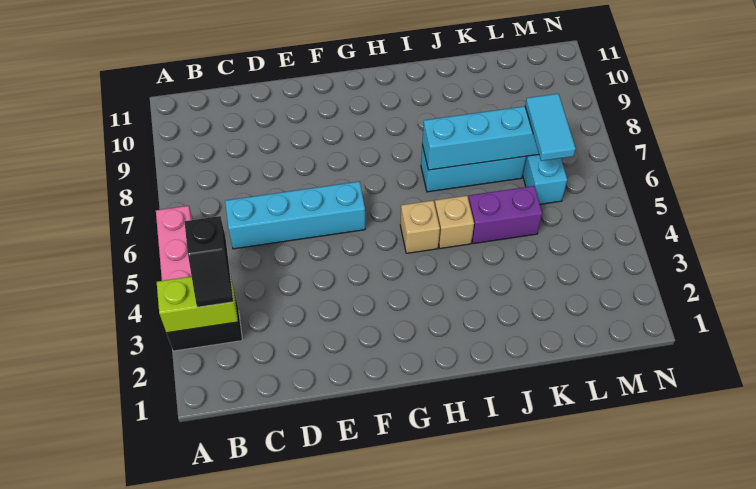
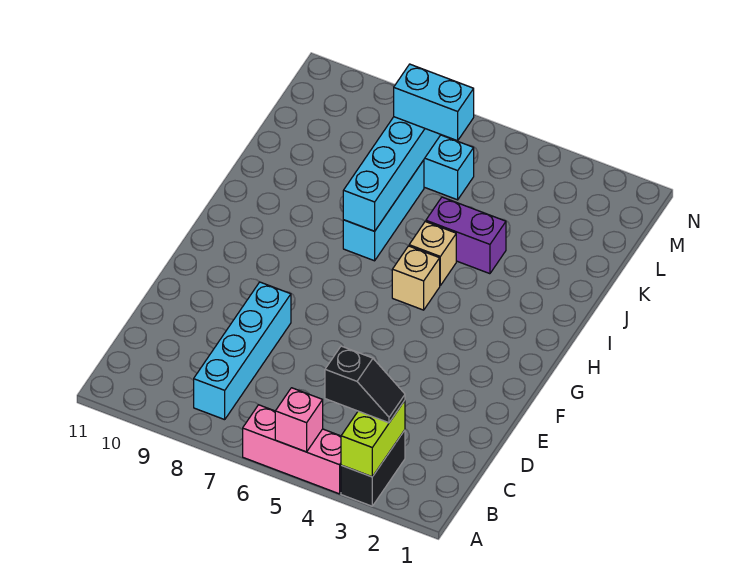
none -> pink brick A5 level 2
cyan brick C6:F6 level 1 -> cyan brick B8:E8 level 1
purple brick J5:K5 level 1 -> purple brick J4:J5 level 1
cyan tile L6:L7 level 3 -> cyan brick L6:L7 level 3

